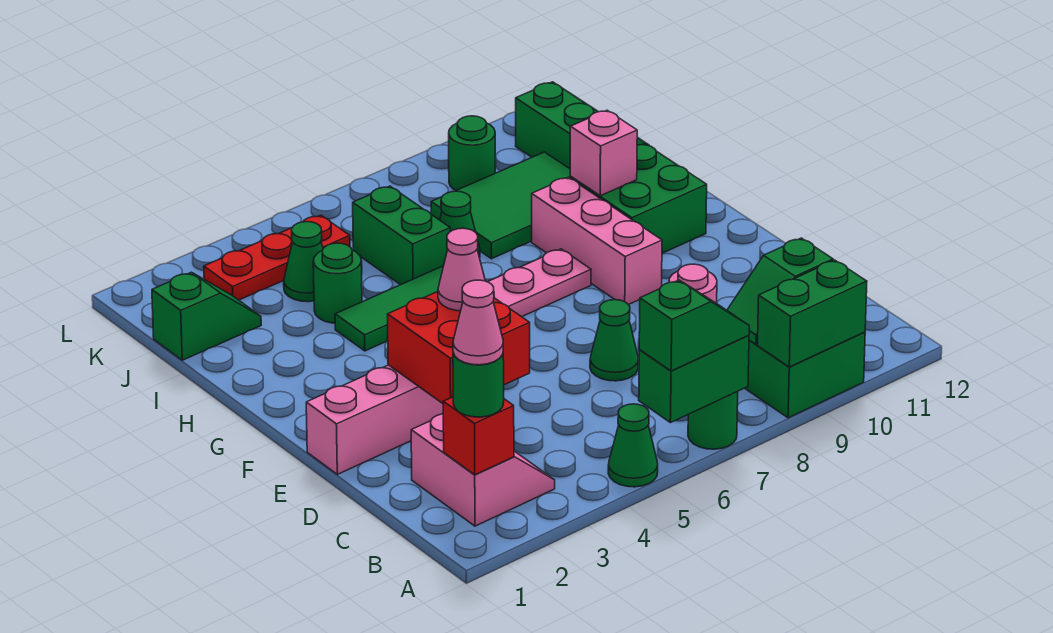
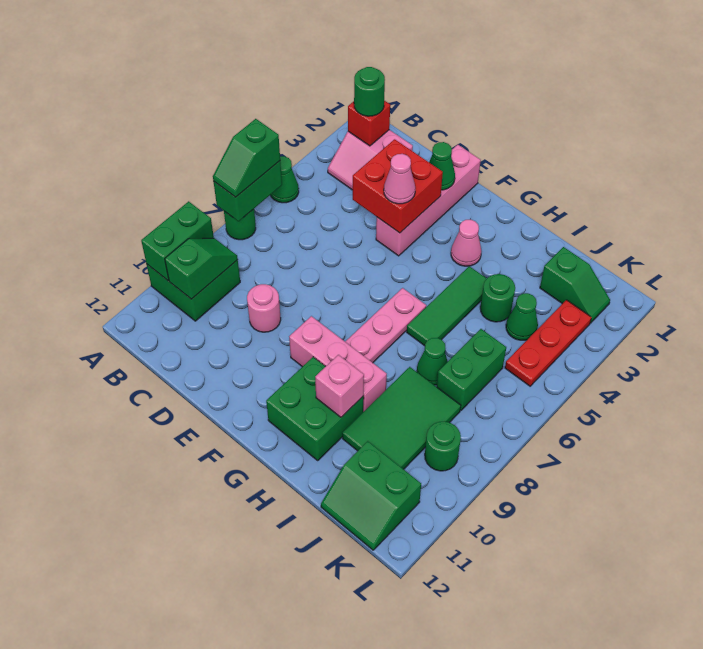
pink cone B2 level 4 -> pink cone G3 level 1
green cone D7 level 1 -> green cone E2 level 2
green brick I6:J6 level 1 -> green brick J6:J7 level 1
green slope J1:J2 level 1 top 1 -> green slope J2:K2 level 1 top J

